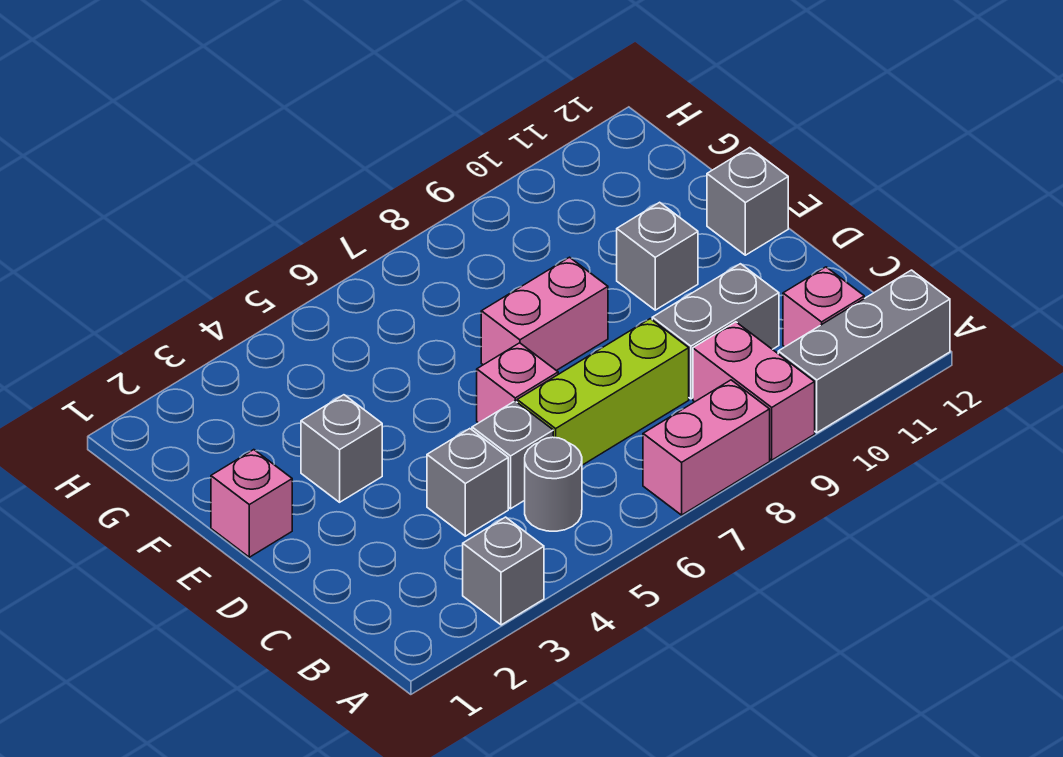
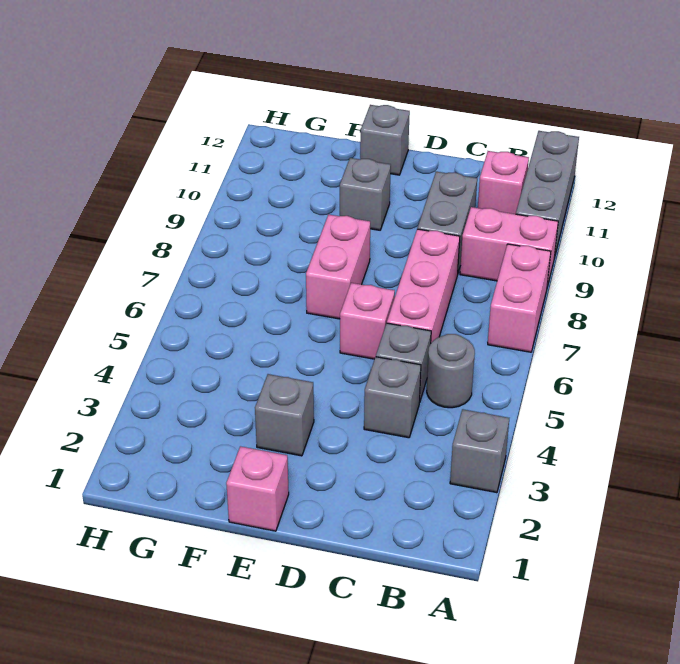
lime brick C6:C8 level 1 -> pink brick C6:C8 level 1

